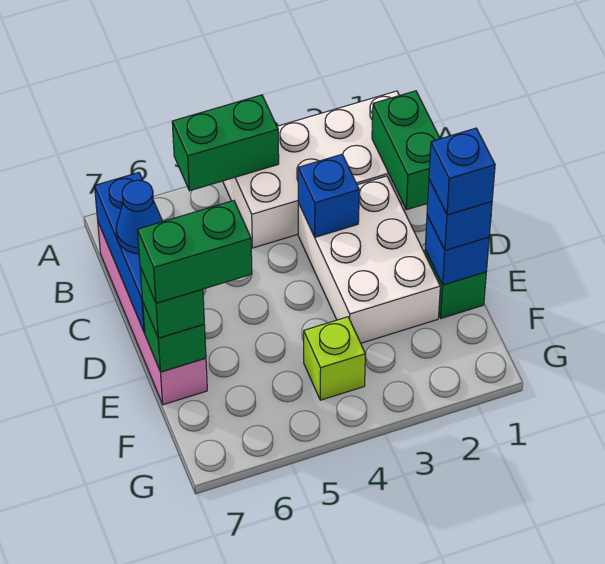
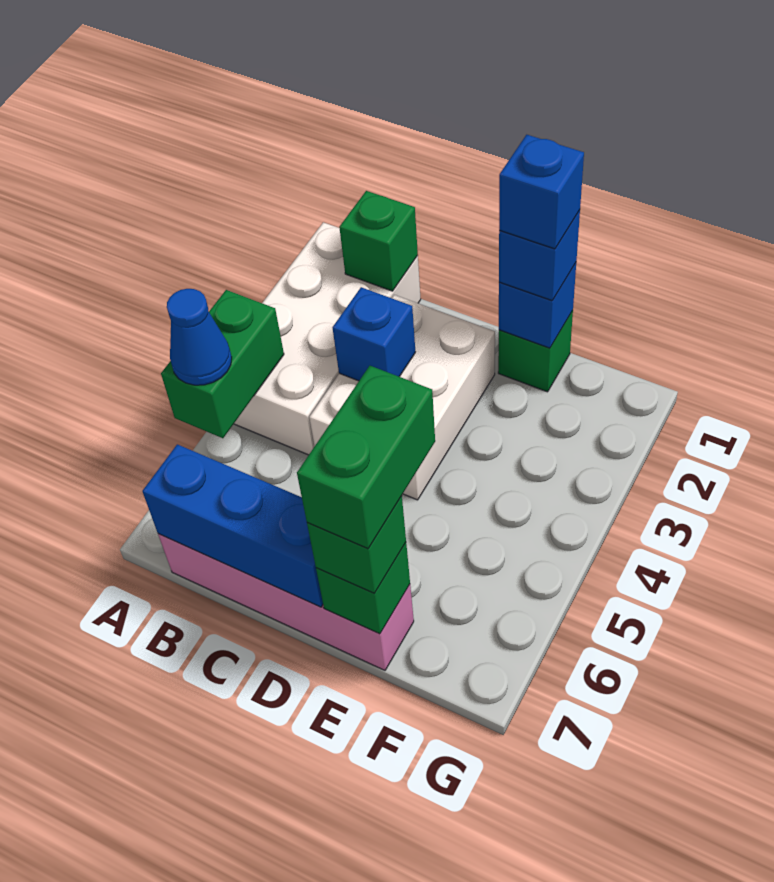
green brick B1:C1 level 2 -> green brick B1 level 2
white brick C2:E3 level 1 -> white brick C2:D4 level 1
blue cone C7 level 3 -> blue cone A5 level 3
lime brick F4 level 1 -> none

